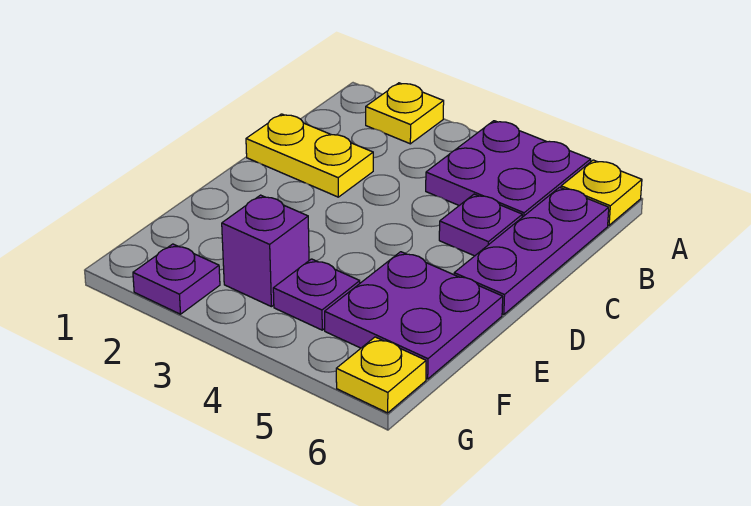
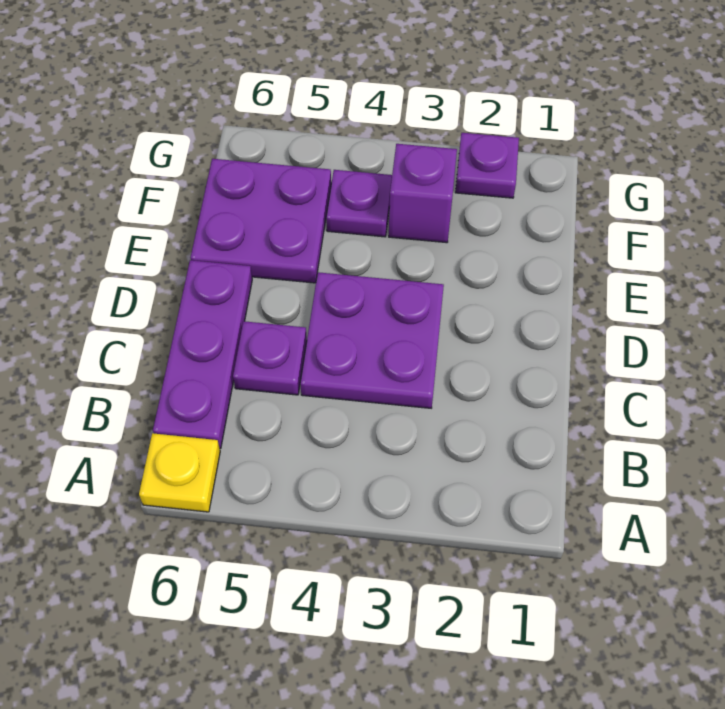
yellow plate A2 level 1 -> none
purple plate A4:B5 level 1 -> purple plate C3:D4 level 1
yellow plate C1:C2 level 1 -> none
yellow plate G6 level 1 -> none

